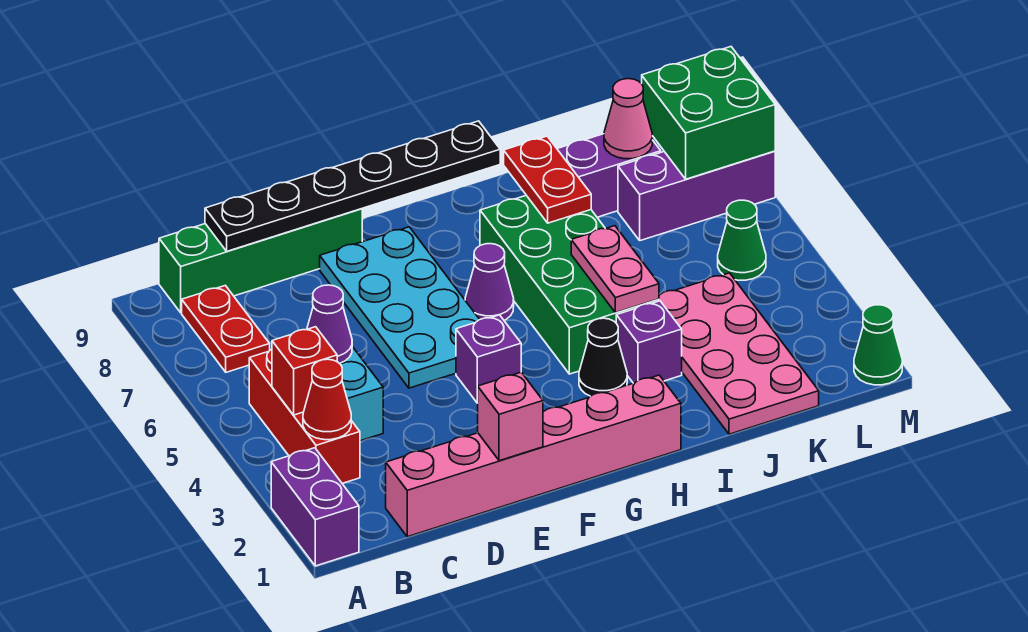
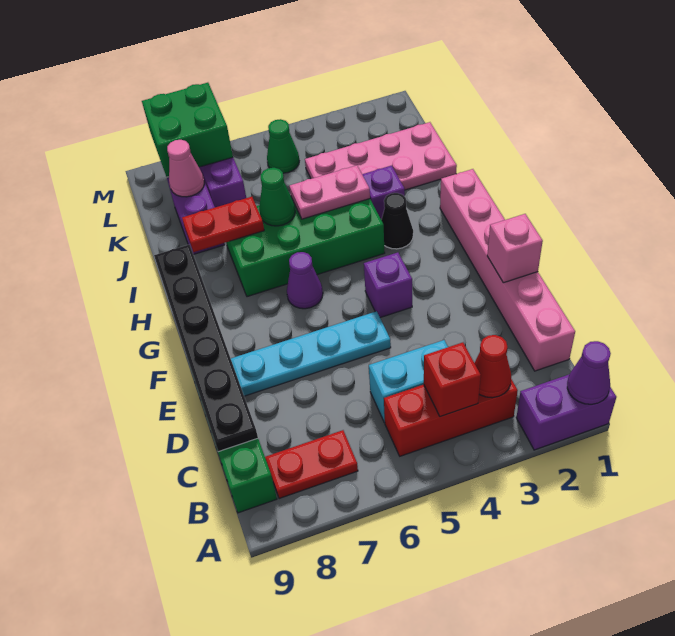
purple cone C5 level 2 -> purple cone A1 level 2
cyan plate E5:F8 level 1 -> cyan plate E5:E8 level 1
green cone M1 level 1 -> green cone I6 level 2

